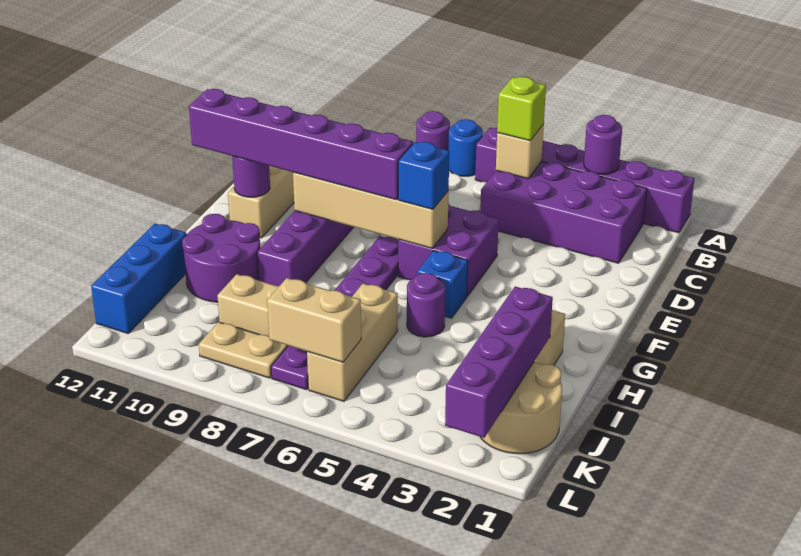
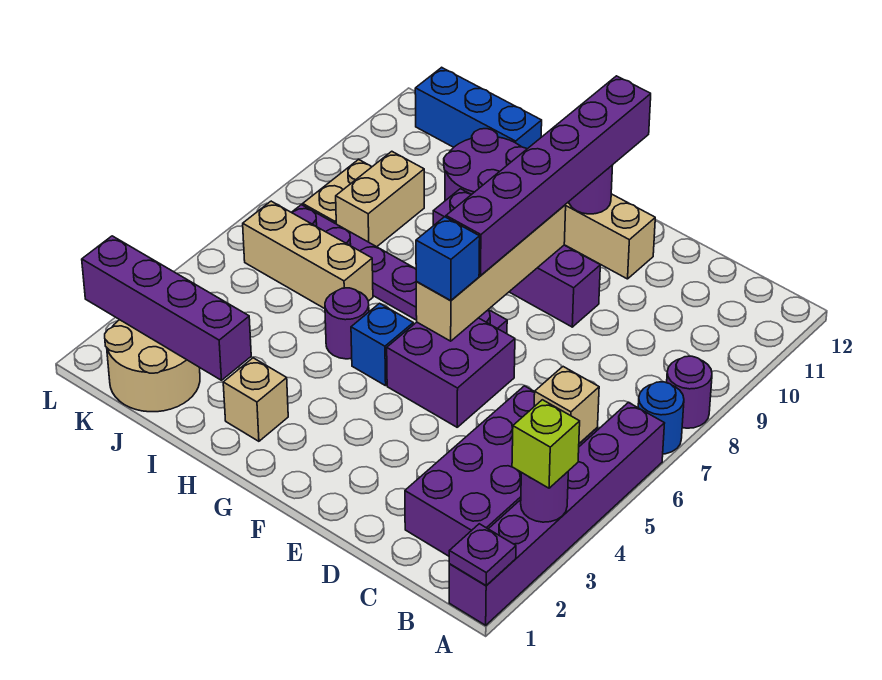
none -> purple plate A1 level 2
lime brick B5 level 3 -> lime brick A3 level 3
tan brick K6:K7 level 2 -> none

